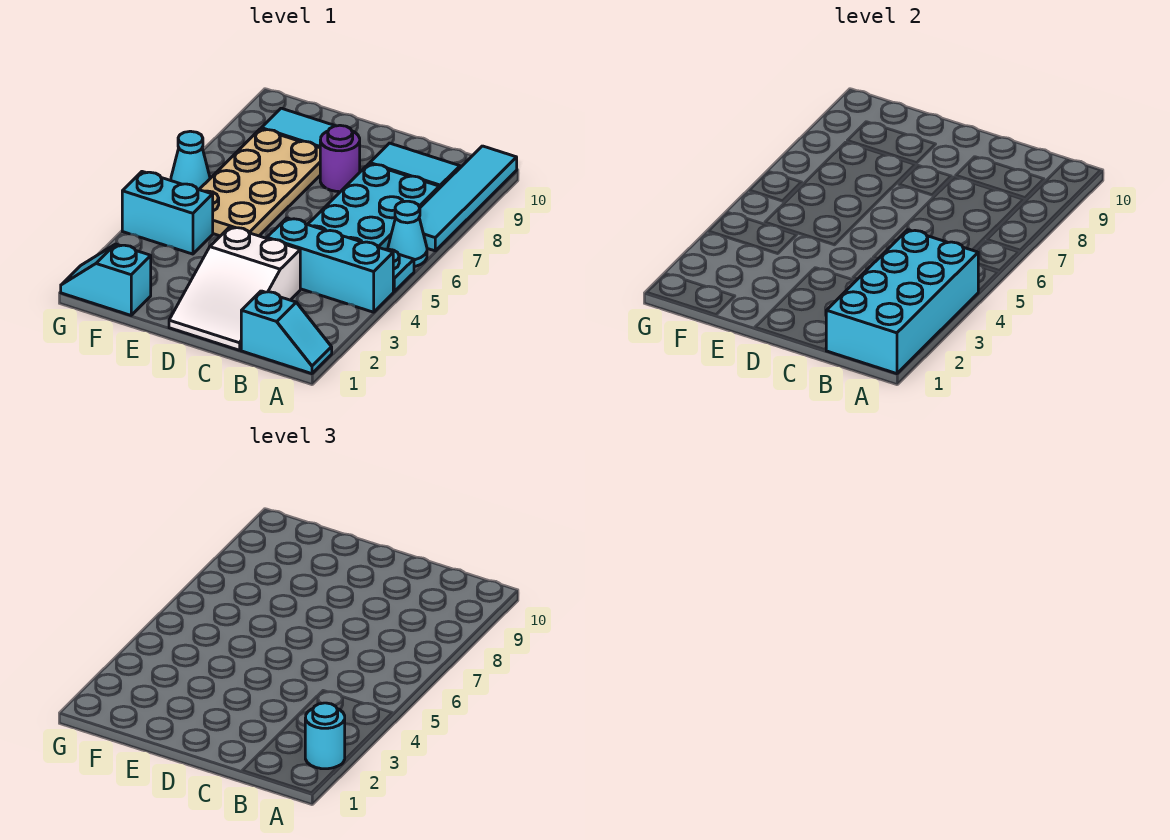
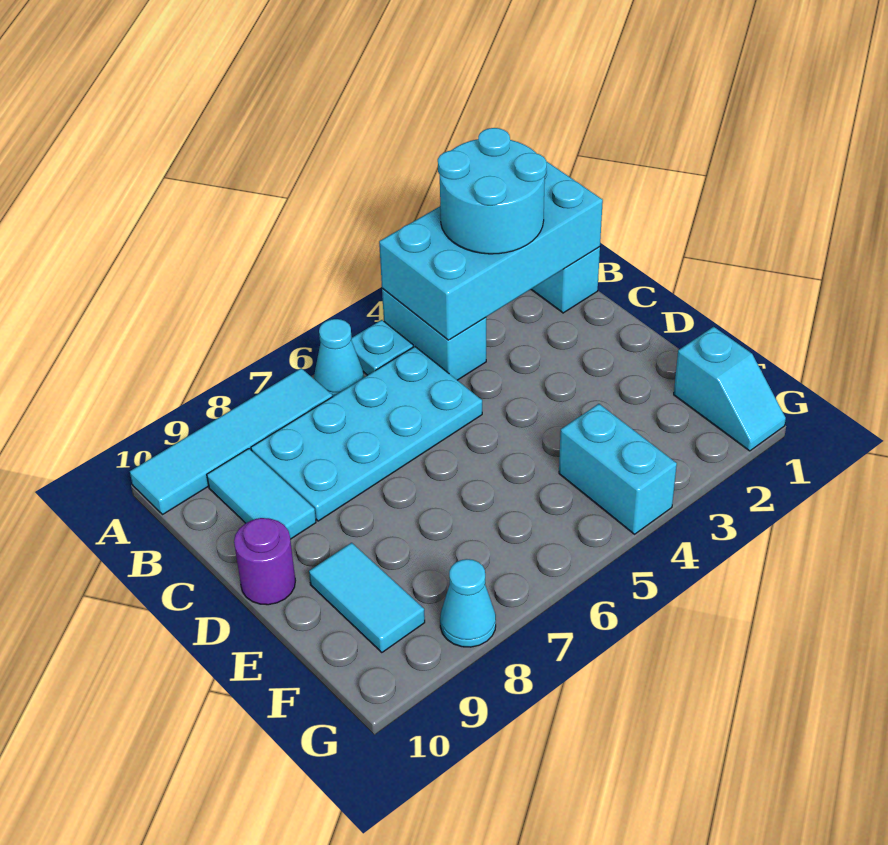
cyan round brick A2 level 3 -> cyan round brick A2:B3 level 3
cyan brick A4:C4 level 1 -> cyan brick A4:B4 level 1
white slope C1:D3 level 1 top 3 -> none
purple round brick D8 level 1 -> purple round brick D10 level 1
tan plate E5:F8 level 1 -> none
cyan cone G6 level 1 -> cyan cone G8 level 1

